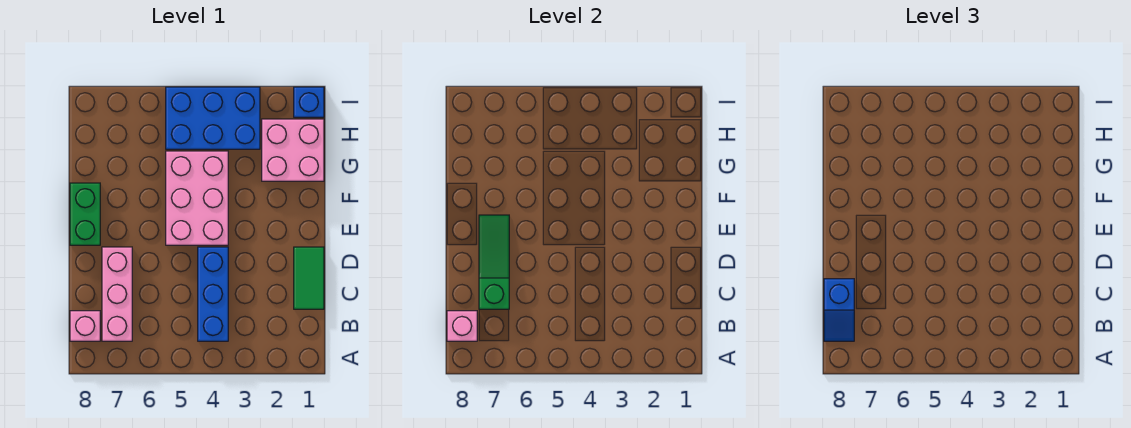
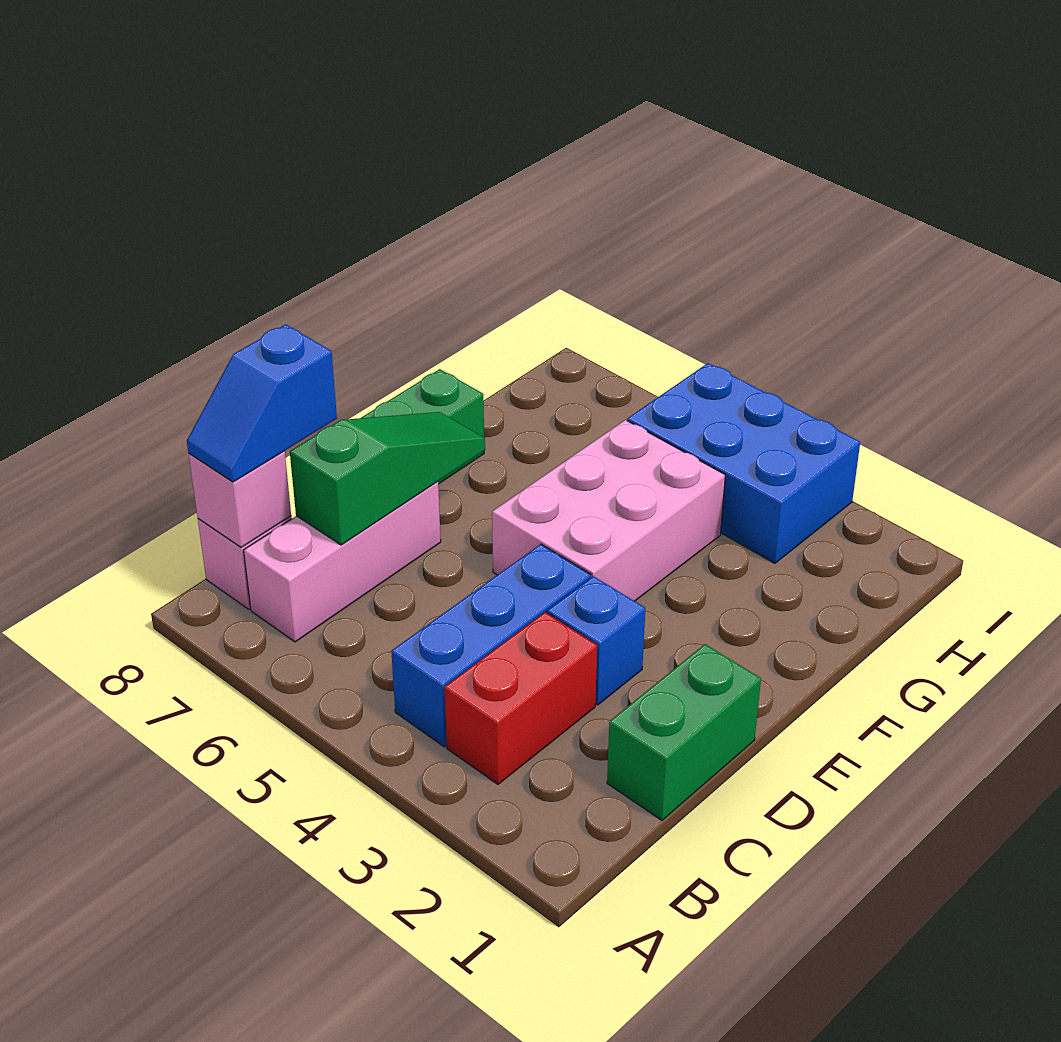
none -> red brick B3:C3 level 1
green tile C1:D1 level 1 -> green brick C1:D1 level 1
pink brick G1:H2 level 1 -> none
blue brick I1 level 1 -> blue brick D3 level 1

